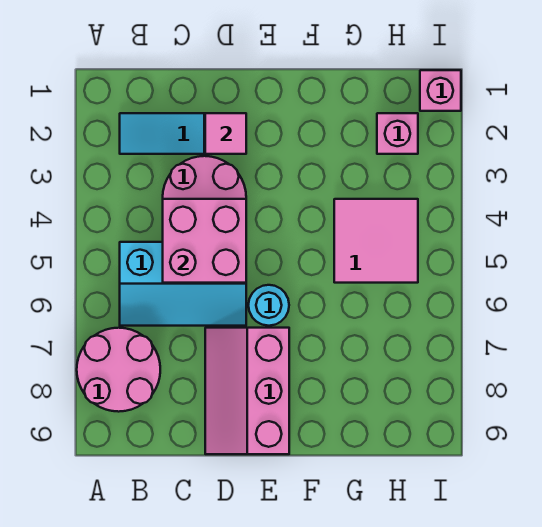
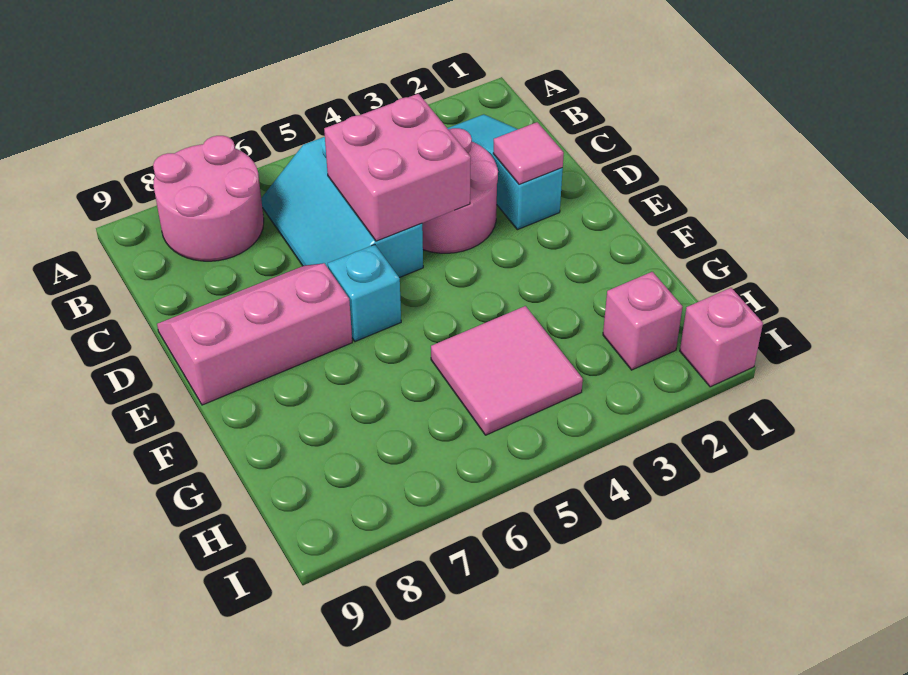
cyan round brick E6 level 1 -> cyan brick E6 level 1

